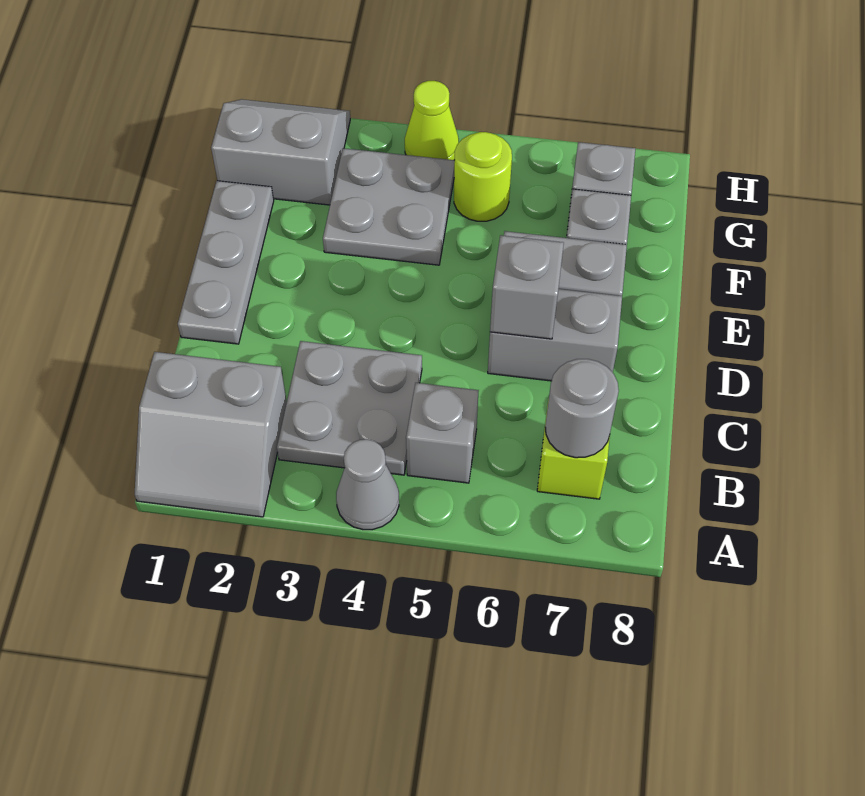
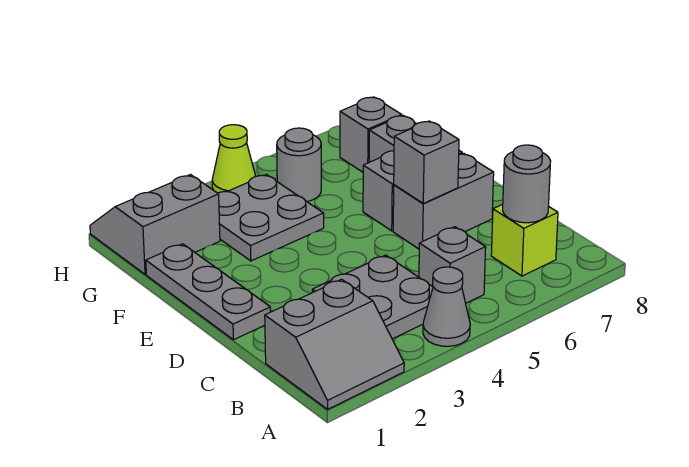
lime round brick G5 level 1 -> grey round brick G5 level 1

